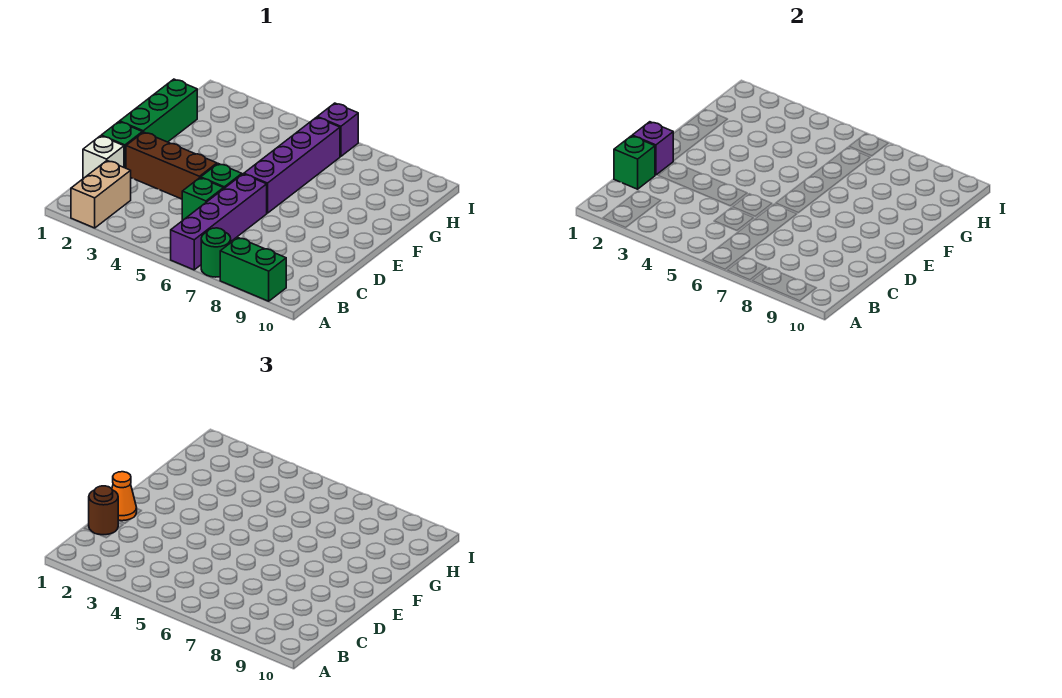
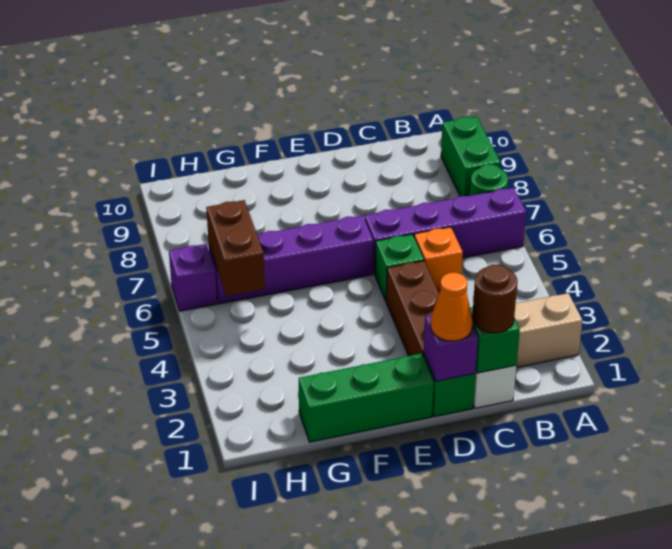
green brick C5 level 1 -> orange brick C5 level 1
none -> brown brick H5:H6 level 2

